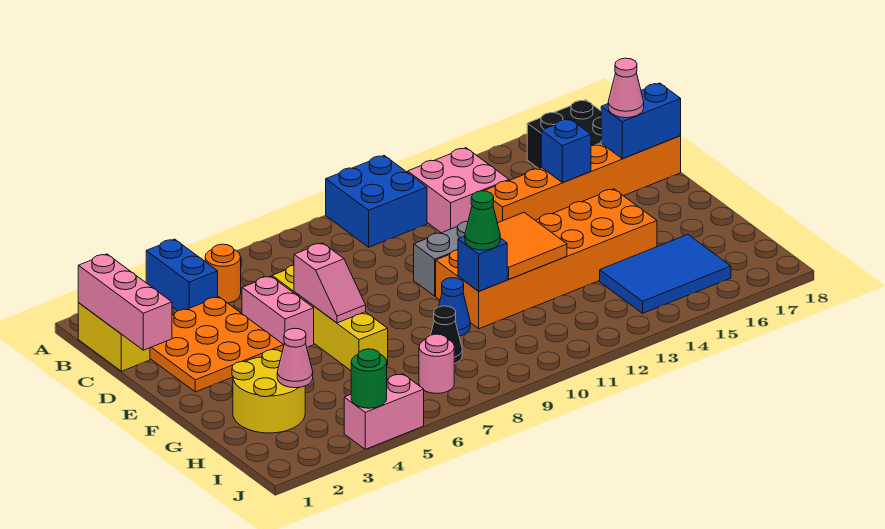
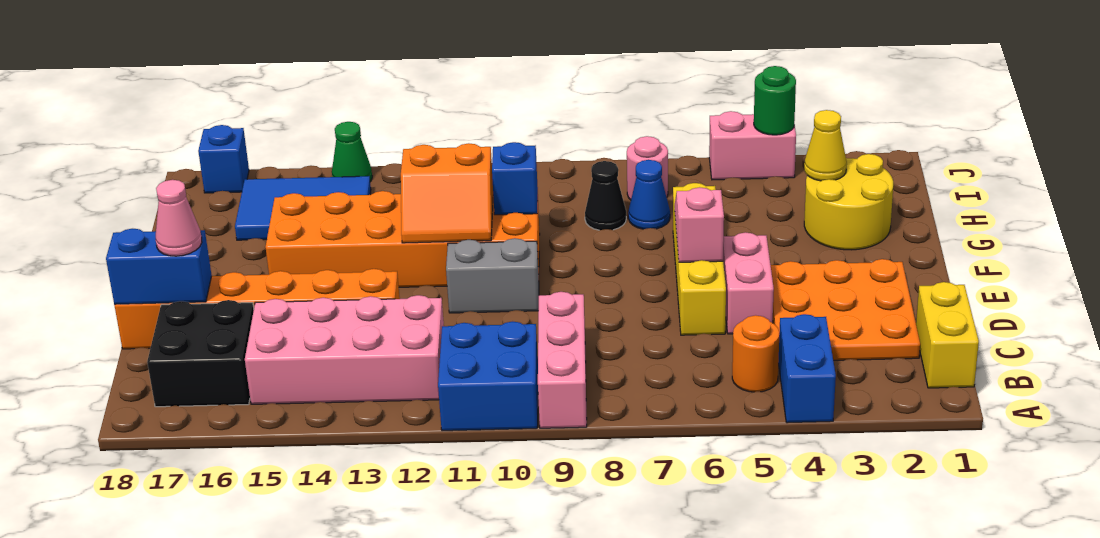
pink brick B1:D1 level 2 -> pink brick A9:C9 level 1
pink brick B12:C13 level 1 -> pink brick B12:C15 level 1
blue brick D15 level 2 -> blue brick J17 level 1
orange tile F11:G12 level 2 -> orange slope F11:G12 level 2 top G
blue cone G9 level 1 -> blue cone H7 level 1
green cone G10 level 3 -> green cone J14 level 1
pink cone H3 level 2 -> yellow cone H3 level 2

